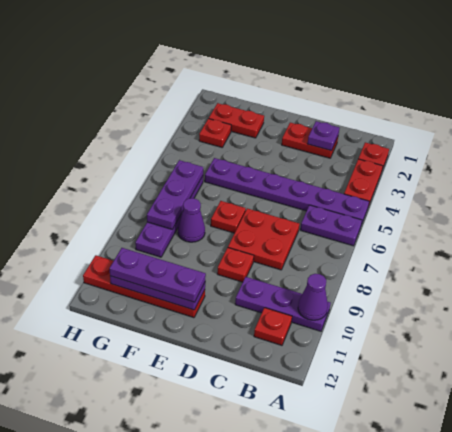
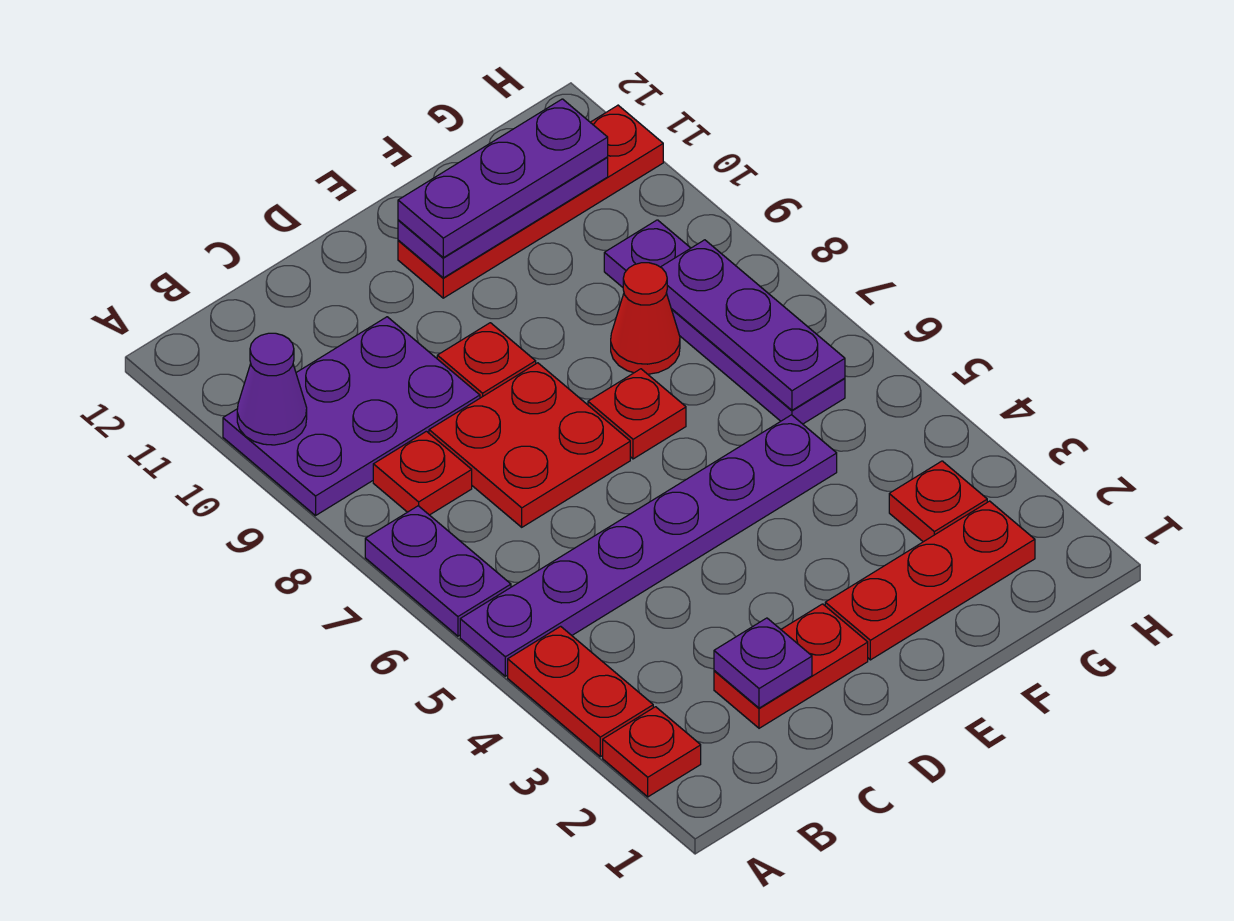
purple plate A6:B6 level 1 -> purple plate A6:A7 level 1
purple plate A10:C10 level 1 -> purple plate A9:C10 level 1
red plate B11 level 1 -> red plate B8 level 1
red plate F2:G2 level 1 -> red plate E2:G2 level 1
purple cone F8 level 1 -> red cone F8 level 1

